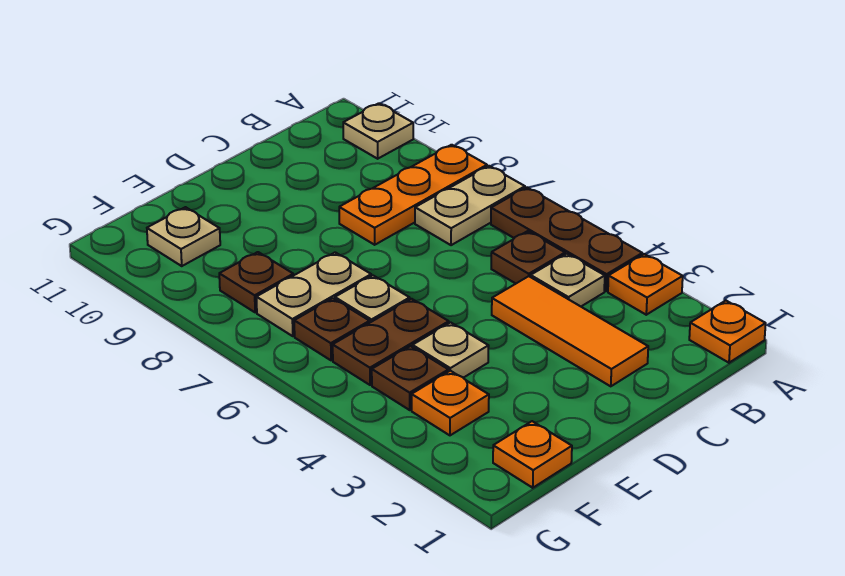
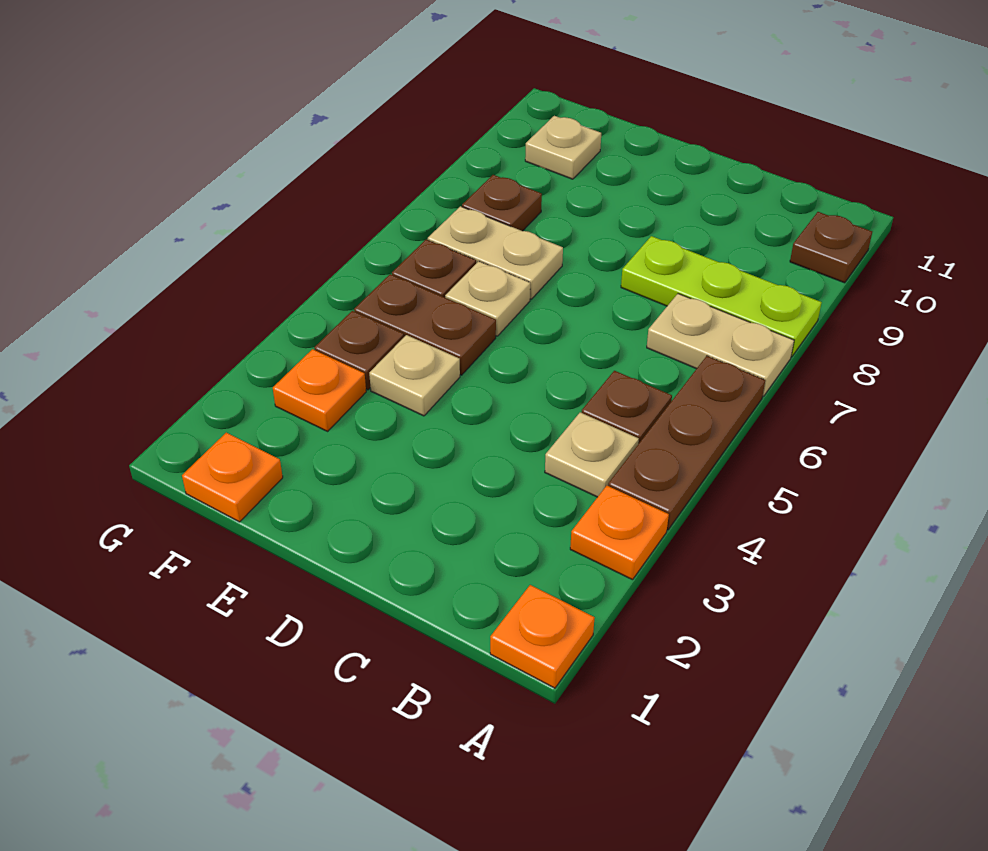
orange plate A8:C8 level 1 -> lime plate A8:C8 level 1
tan plate A10 level 1 -> brown plate A10 level 1
orange tile C2:C4 level 1 -> none

